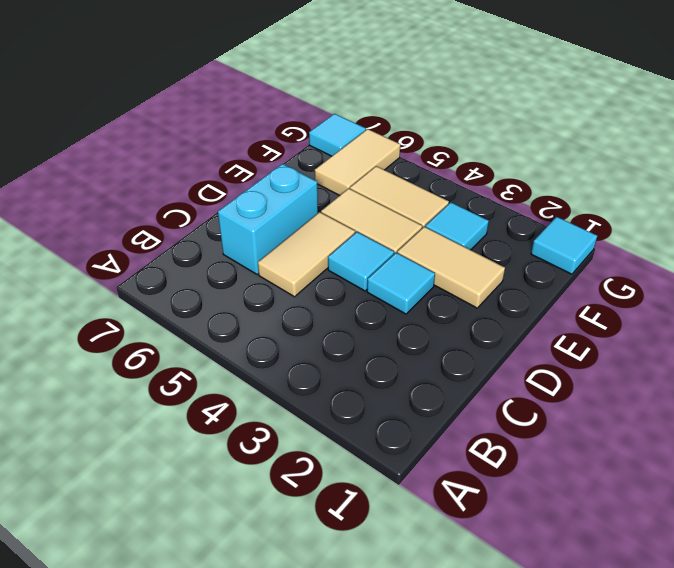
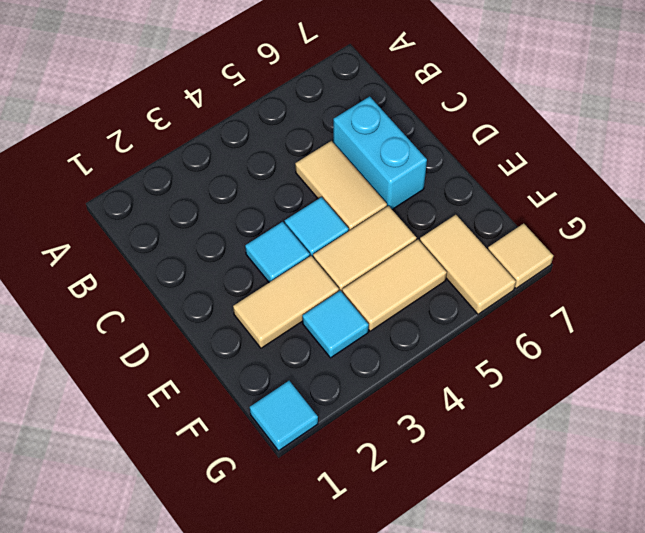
cyan tile G7 level 1 -> tan tile G7 level 1

